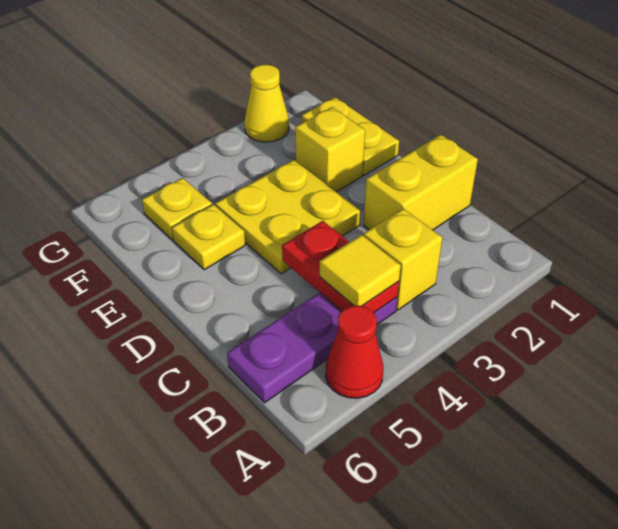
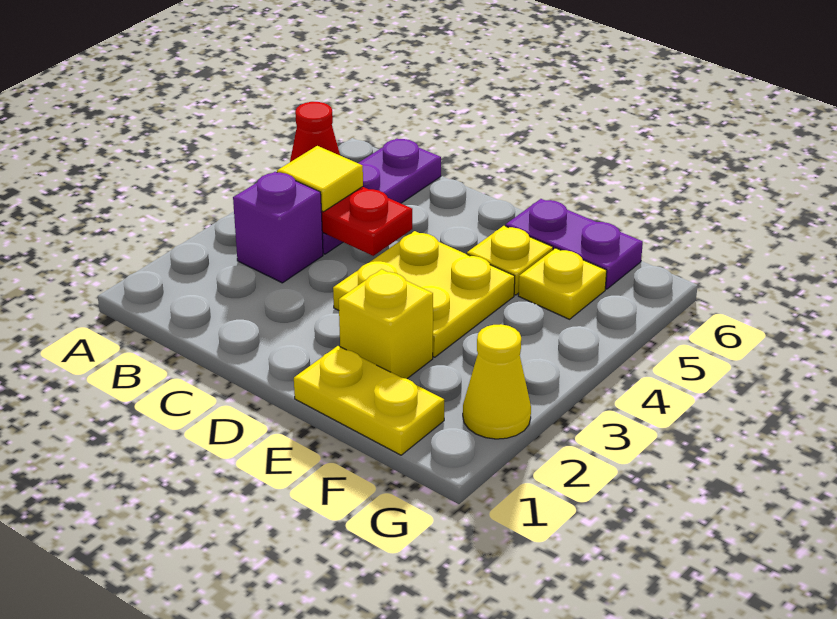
yellow brick B3 level 1 -> purple brick B3 level 1
yellow brick C1:C2 level 1 -> none
none -> purple plate E6:F6 level 1

